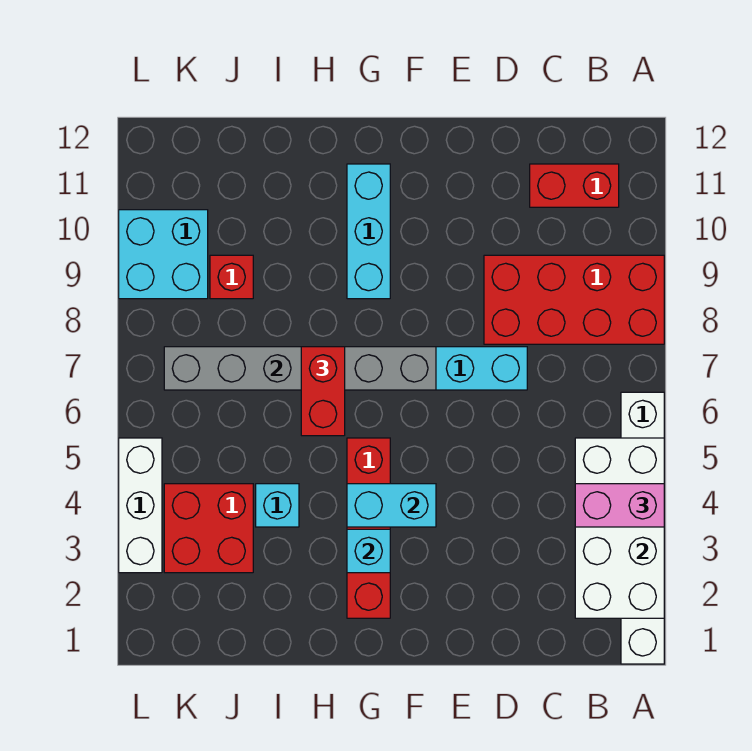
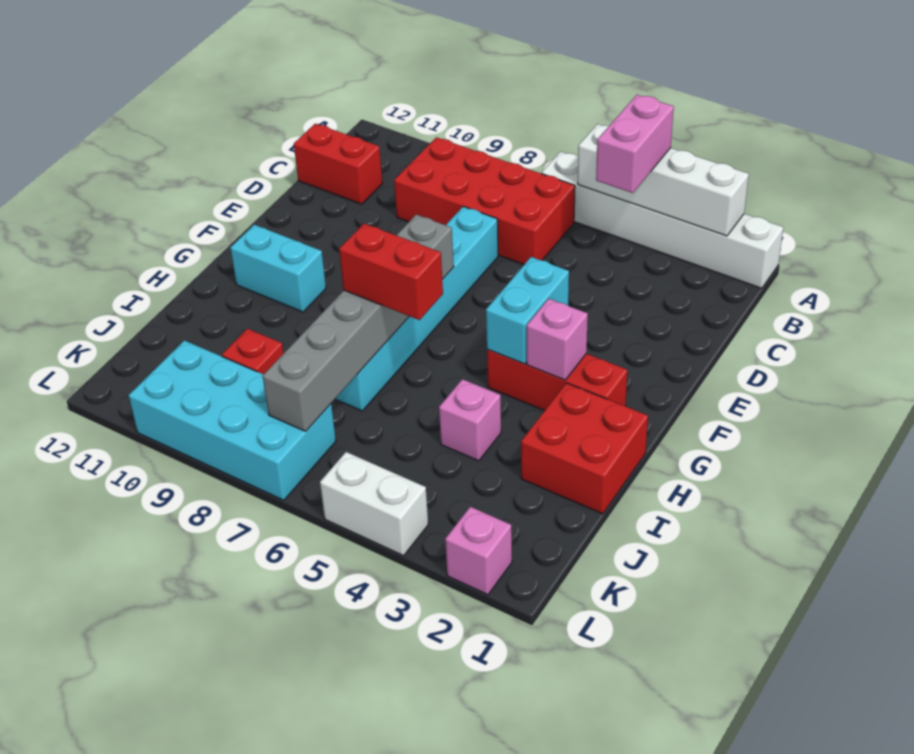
white brick A2:B5 level 2 -> white brick A2:A5 level 2
red brick A8:D9 level 1 -> red brick B6:C9 level 1
red brick B11:C11 level 1 -> red brick C11:C12 level 1
red brick G2:G5 level 1 -> red brick G2:G4 level 1
cyan brick G3 level 2 -> pink brick G3 level 2
cyan brick G9:G11 level 1 -> cyan brick G10:G11 level 1
cyan brick I4 level 1 -> pink brick I4 level 1
red brick J3:K4 level 1 -> red brick H1:I2 level 1
cyan brick K9:L10 level 1 -> cyan brick K7:L10 level 1
none -> pink brick L2 level 1
white brick L3:L5 level 1 -> white brick L4:L5 level 1

